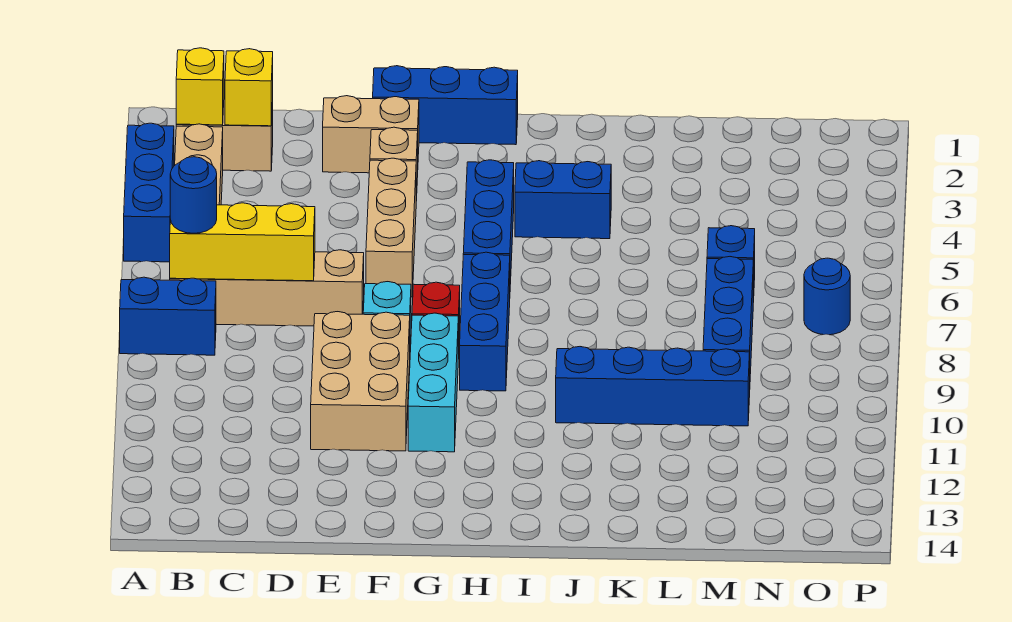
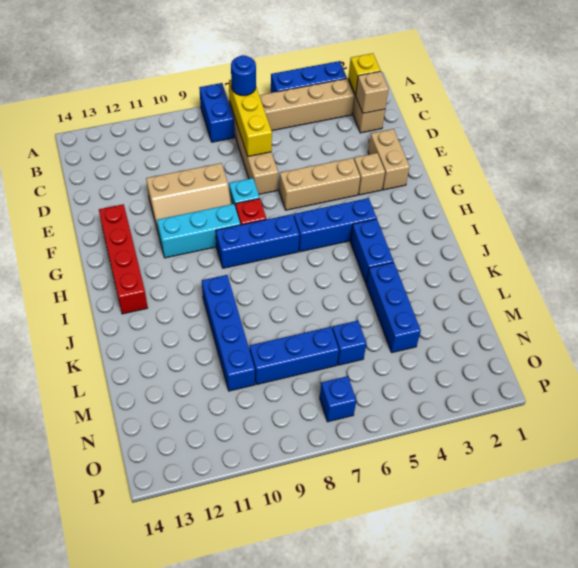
yellow brick C2 level 2 -> tan brick C2 level 2
tan brick E9:F11 level 1 -> tan slope E9:F11 level 1 top E
blue brick F1:H1 level 1 -> blue brick K4:M4 level 1
none -> red brick F13:I13 level 1
blue round brick O7 level 1 -> blue brick O7 level 1

